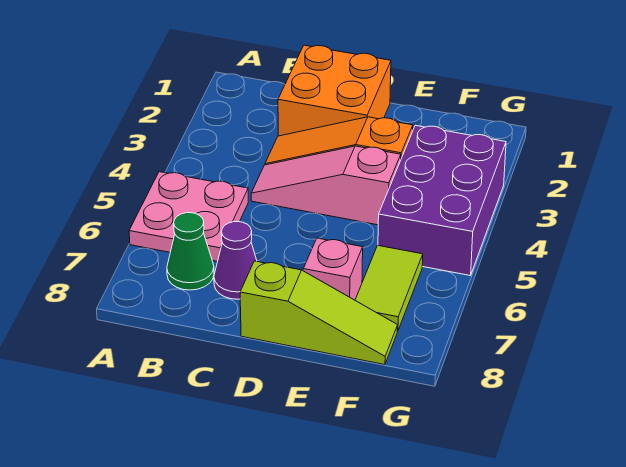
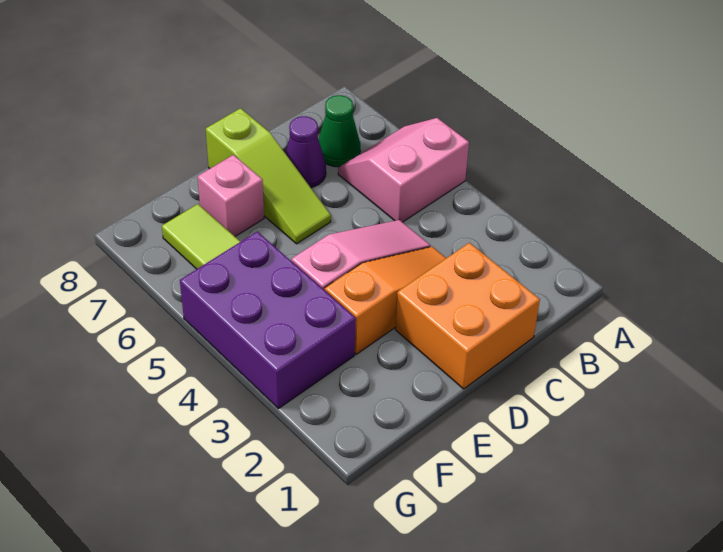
pink plate A5:B6 level 1 -> pink slope A5:B6 level 1 top 5
lime slope D8:F8 level 1 top D -> lime slope D6:D8 level 1 top 8

